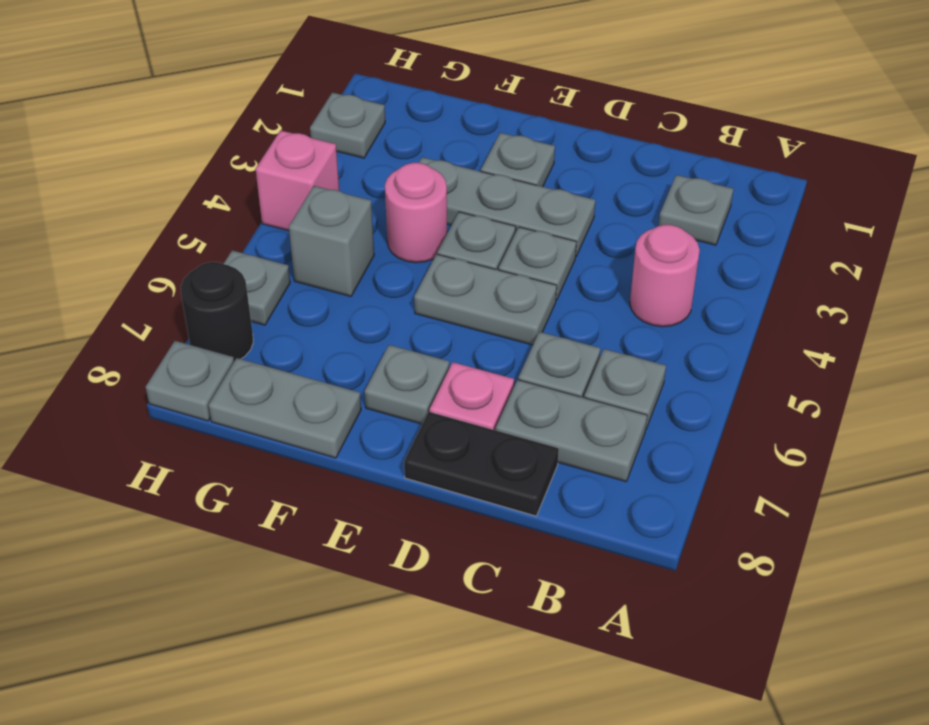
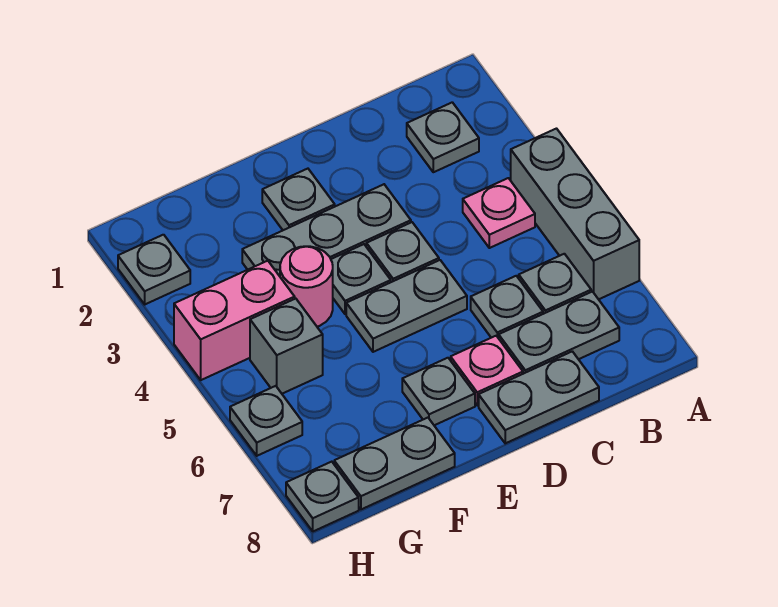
none -> grey brick A4:A6 level 1
pink round brick B4 level 1 -> pink plate B4 level 1
black plate C8:D8 level 1 -> grey plate C8:D8 level 1
pink brick H4 level 1 -> pink brick G4:H4 level 1
black round brick H7 level 1 -> none

